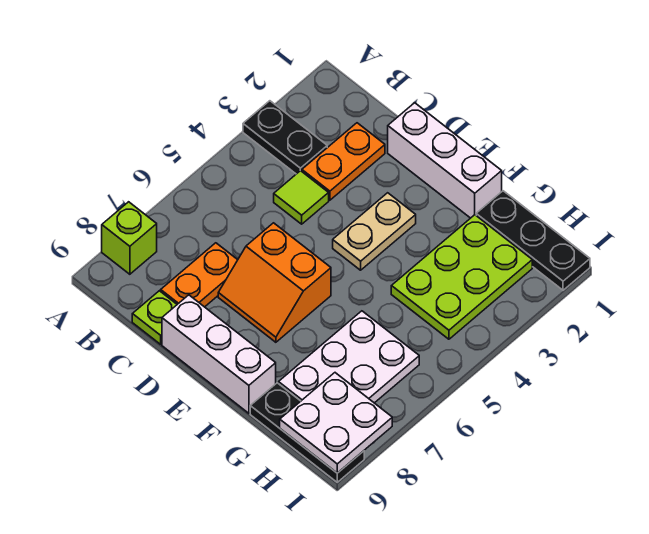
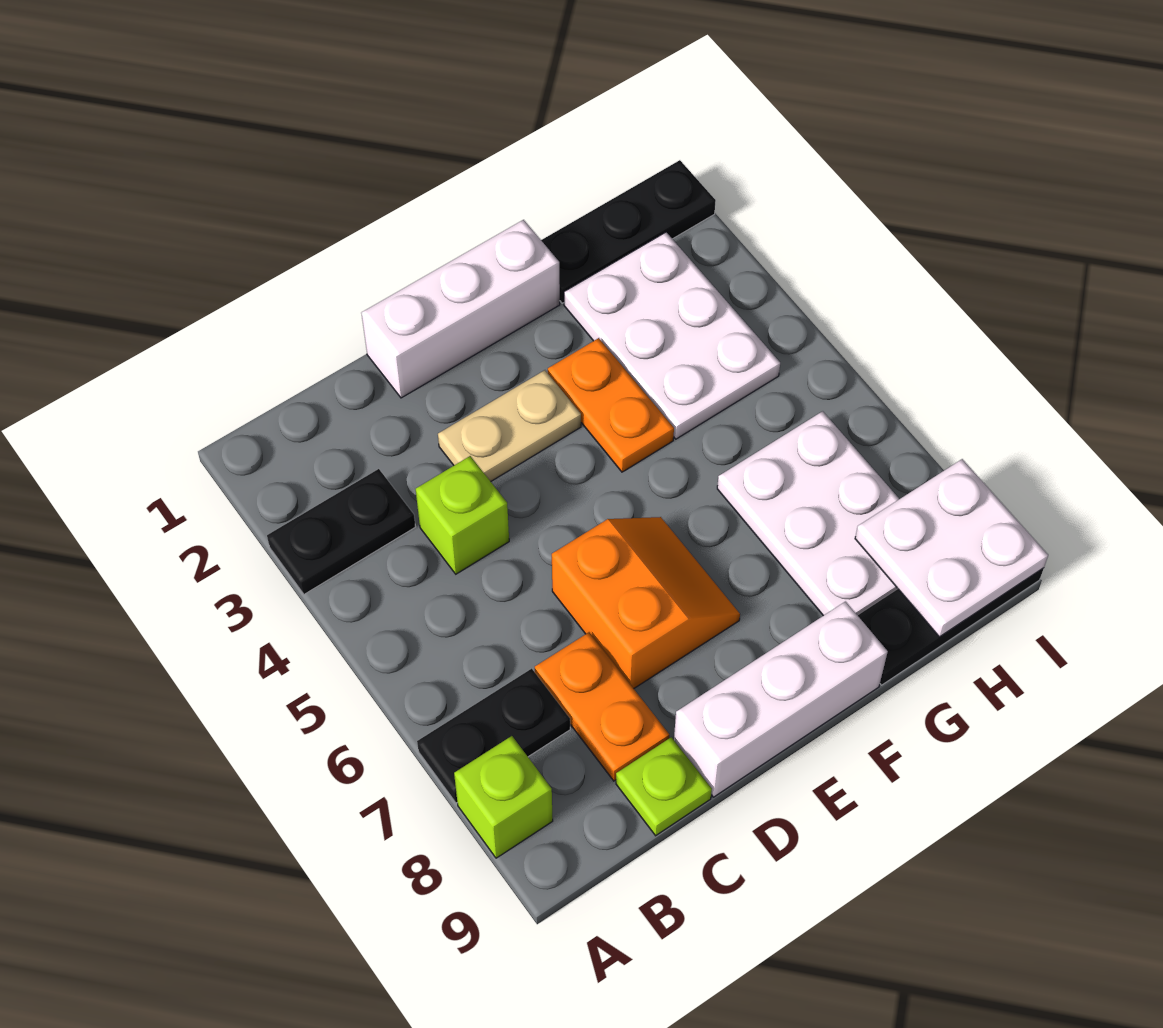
none -> black plate A7:B7 level 1
orange plate C2:C3 level 1 -> orange plate F3:F4 level 1
lime tile C4 level 1 -> lime brick C4 level 1
orange slope D6:E7 level 1 top 6 -> orange slope D6:E7 level 1 top D
tan plate E3:E4 level 1 -> tan plate D3:E3 level 1
lime plate G2:H4 level 1 -> white plate G2:H4 level 1

